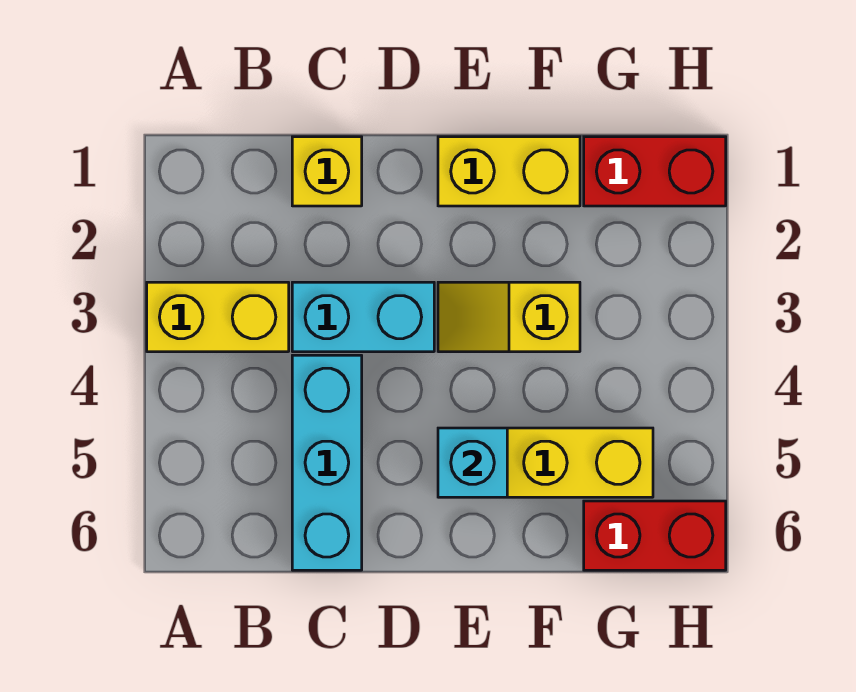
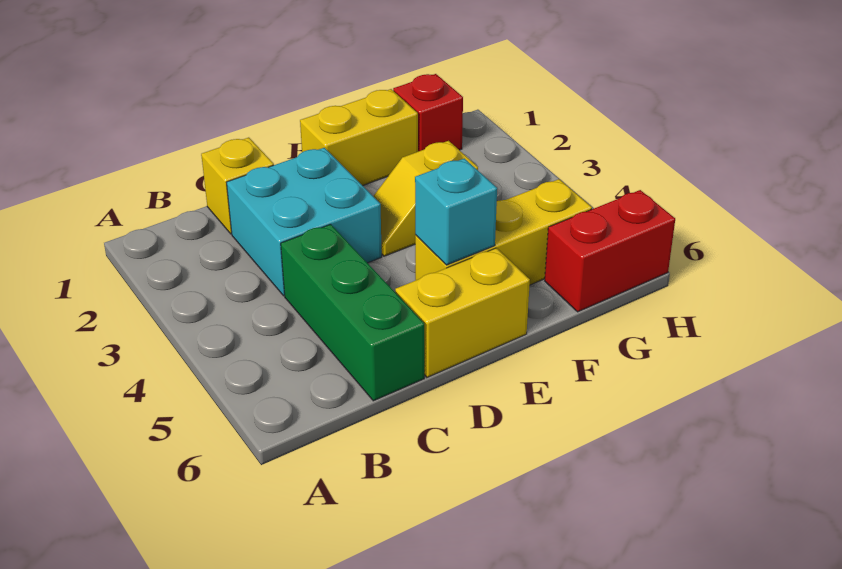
yellow brick A3:B3 level 1 -> yellow brick D6:E6 level 1
cyan brick C3:D3 level 1 -> cyan brick C2:D3 level 1
cyan brick C4:C6 level 1 -> green brick C4:C6 level 1
red brick G1:H1 level 1 -> red brick G1 level 1

